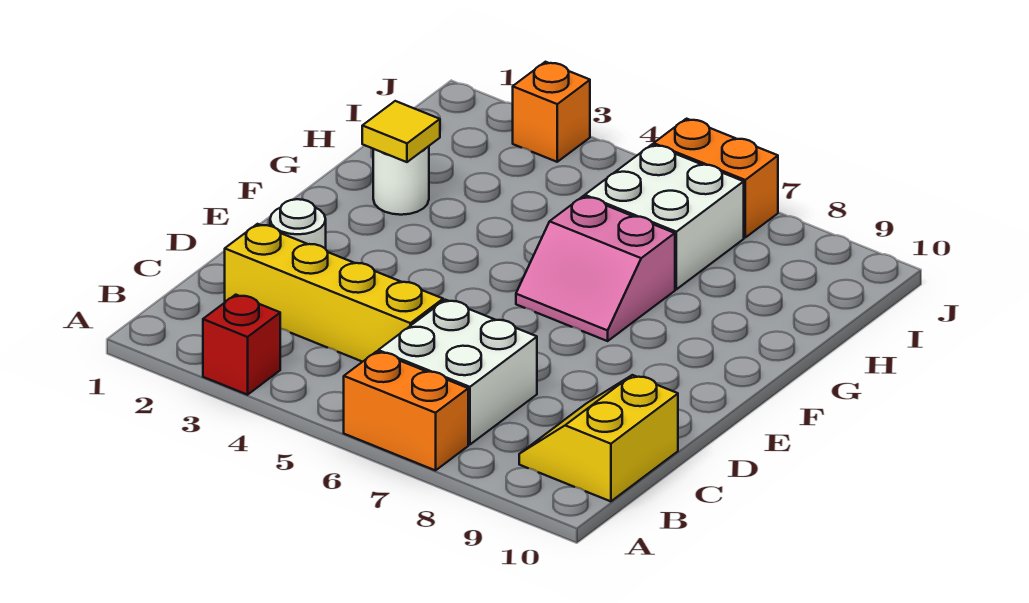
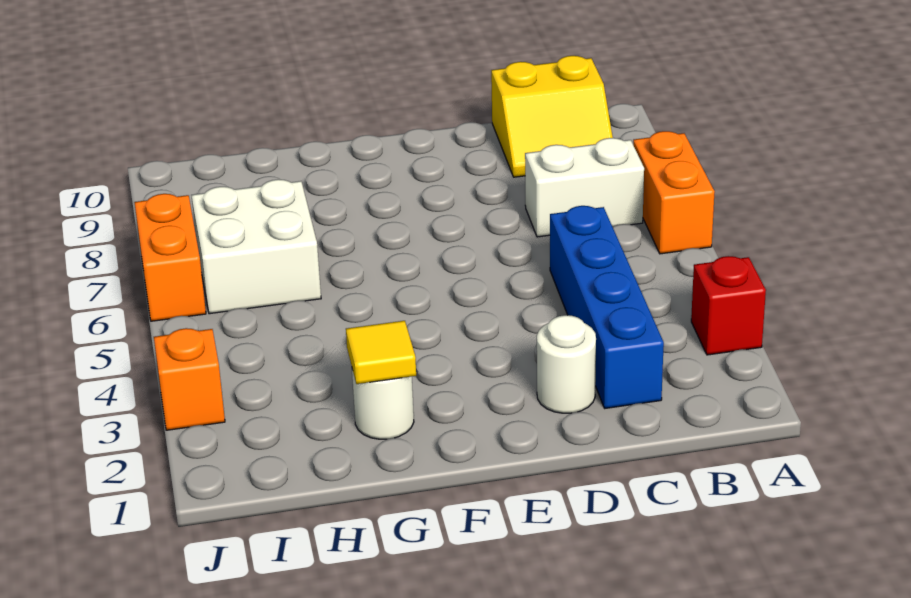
white brick B6:C7 level 1 -> white brick B7:C7 level 1
yellow brick C2:C5 level 1 -> blue brick C2:C5 level 1
pink slope F6:G7 level 1 top G -> none

